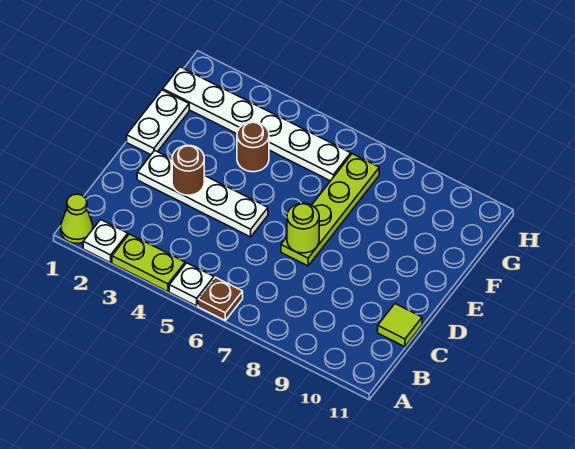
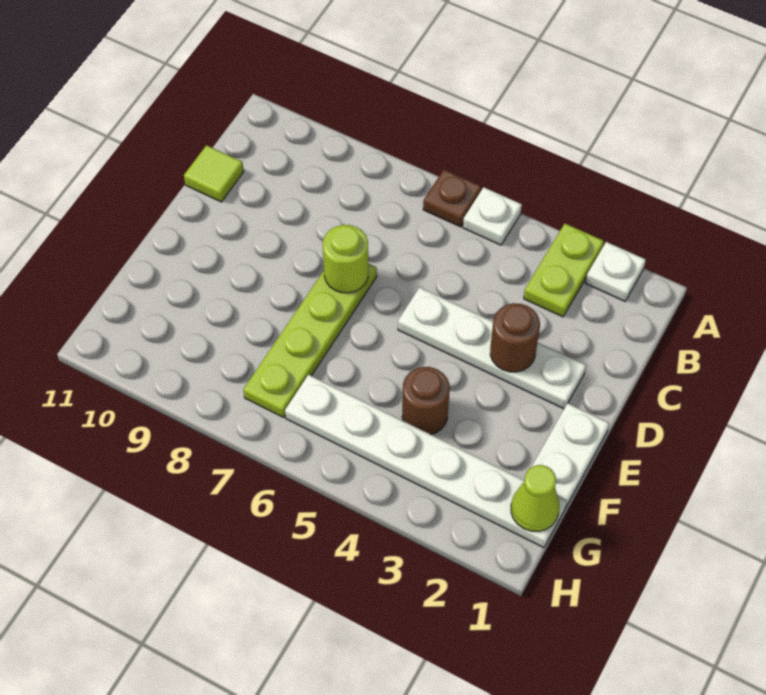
lime cone A1 level 1 -> lime cone G1 level 2
lime plate A3:A4 level 1 -> lime plate A3:B3 level 1

